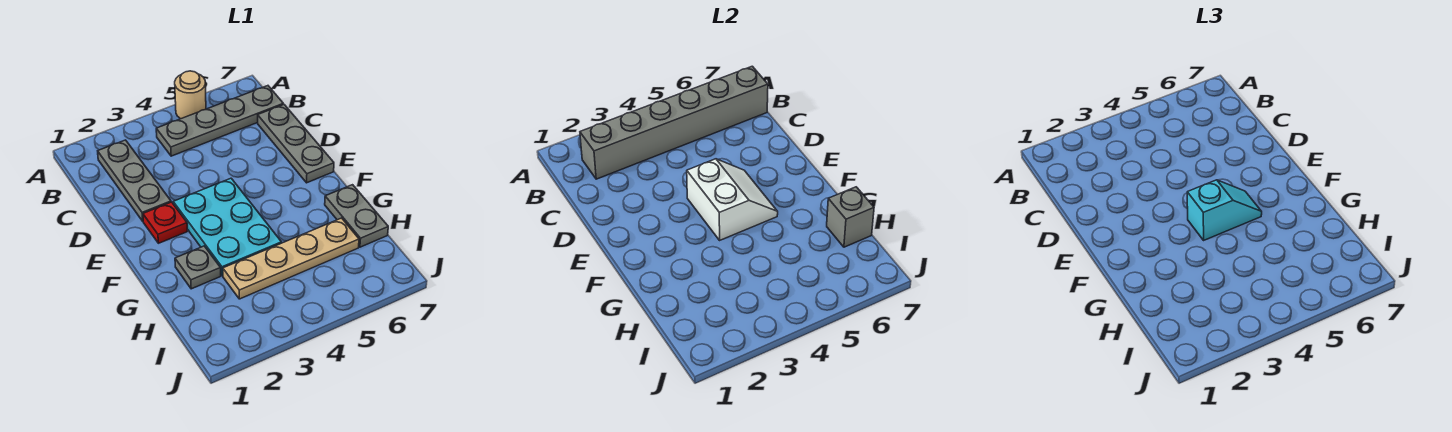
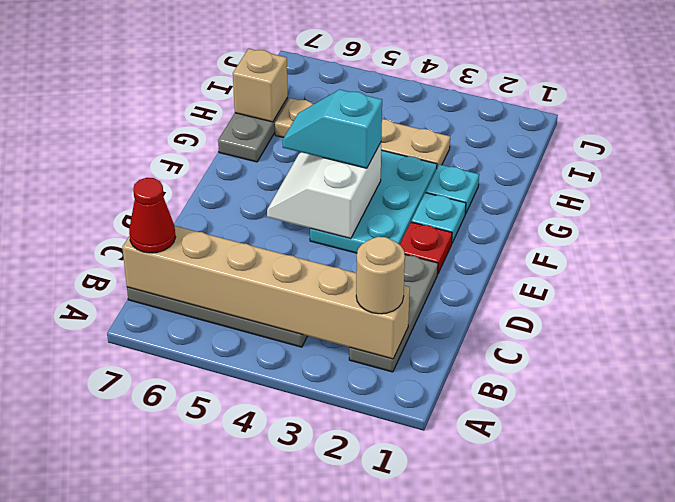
tan round brick A5 level 1 -> tan round brick B2 level 3
grey brick B2:B7 level 2 -> tan brick B2:B7 level 2
none -> red cone B7 level 3
grey plate C7:E7 level 1 -> none
none -> cyan plate F2 level 1
grey plate G2 level 1 -> cyan plate G2 level 1
grey brick H7 level 2 -> tan brick H7 level 2

